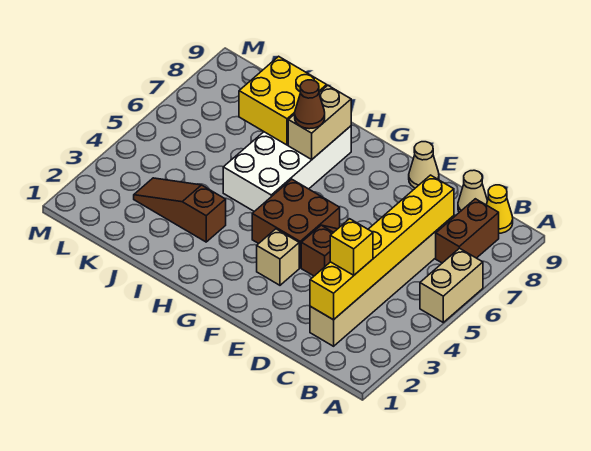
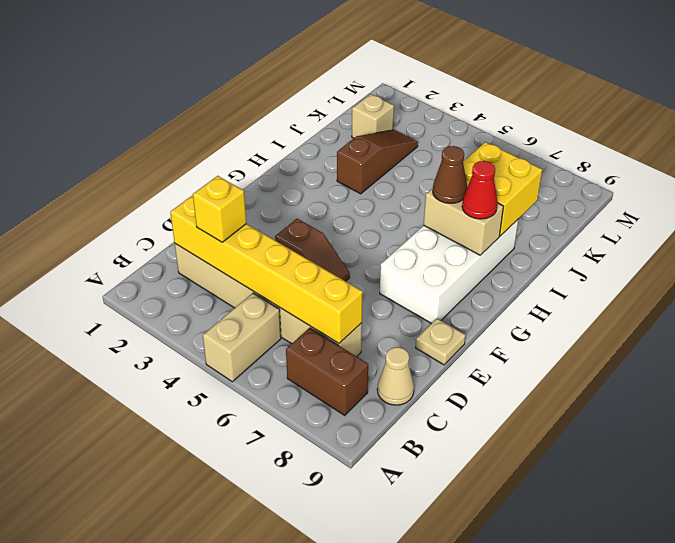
tan brick A5:A6 level 1 -> tan brick A5:B5 level 1
yellow cone B9 level 1 -> none
tan cone E9 level 1 -> tan plate E9 level 1
tan brick F3 level 1 -> tan brick K2 level 1
brown brick F4:G5 level 1 -> none
white brick H5:I8 level 1 -> white brick F7:I8 level 1
none -> red cone H8 level 3

